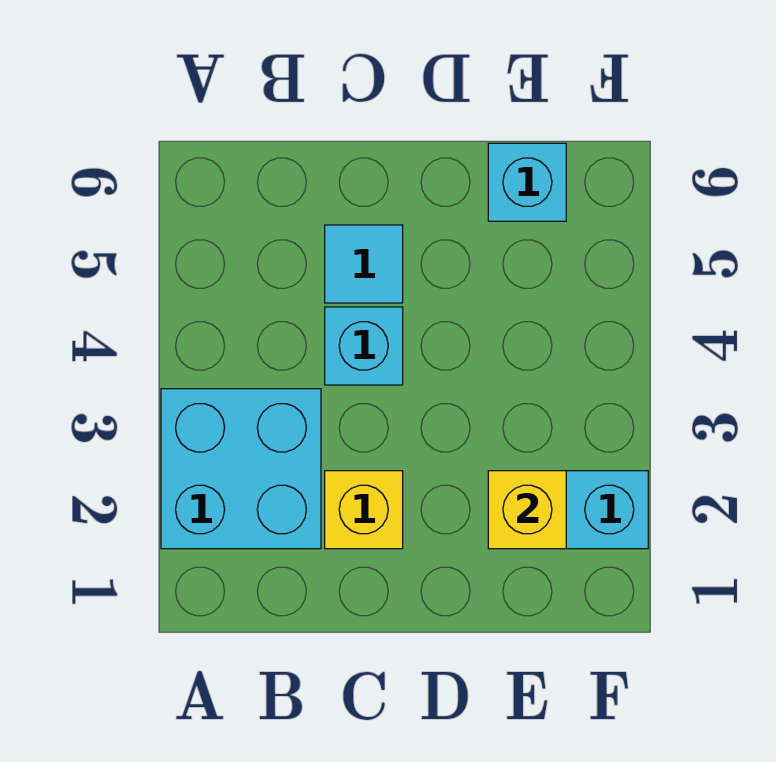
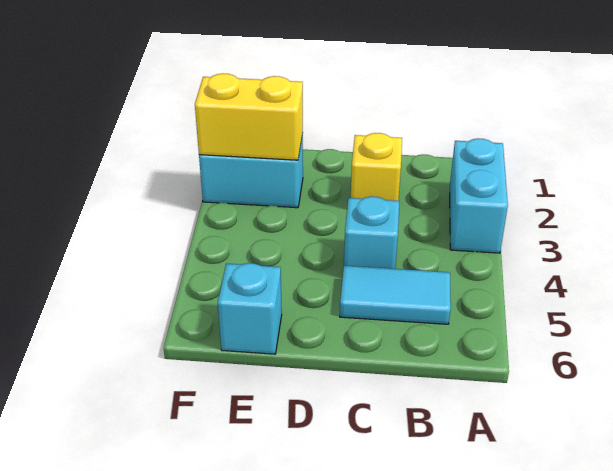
cyan brick A2:B3 level 1 -> cyan brick A2:A3 level 1
cyan tile C5 level 1 -> cyan tile B5:C5 level 1
yellow brick E2 level 2 -> yellow brick E2:F2 level 2

